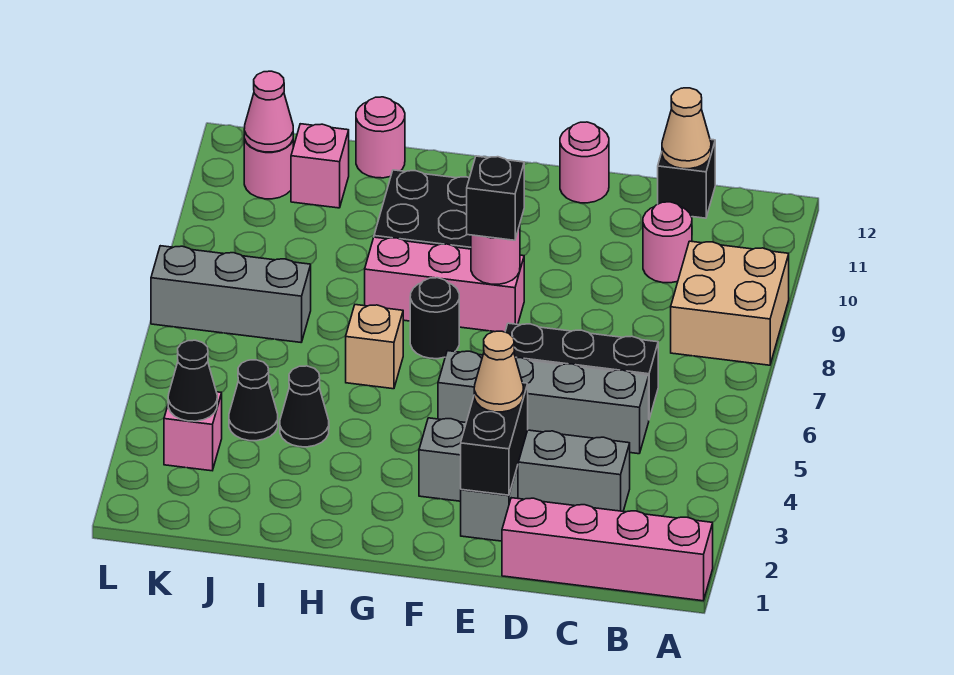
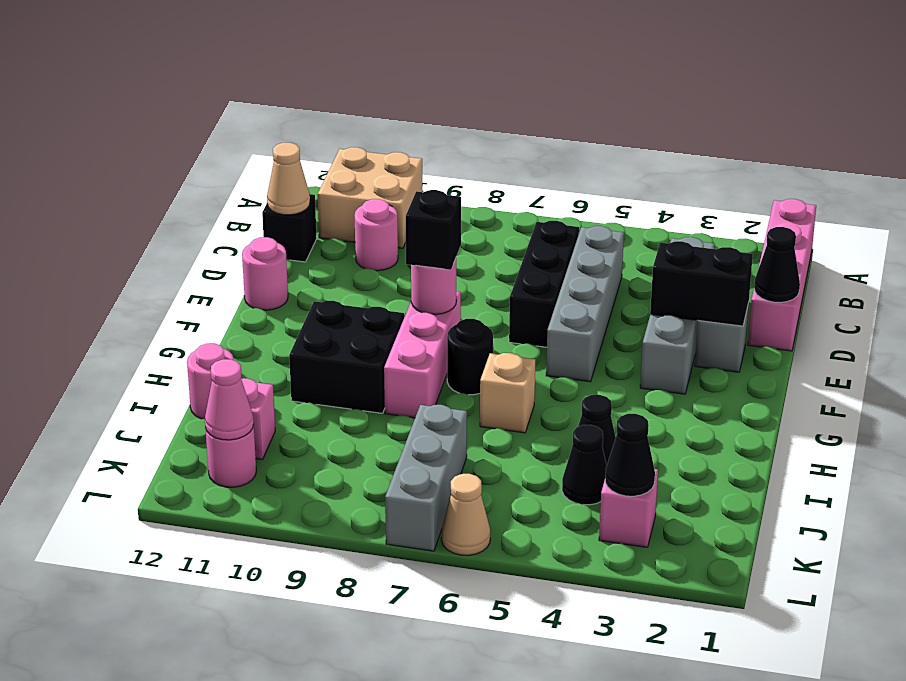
tan brick A8:B9 level 1 -> tan brick A10:B11 level 1
none -> black cone D1 level 2
tan cone E3 level 3 -> tan cone L6 level 1

